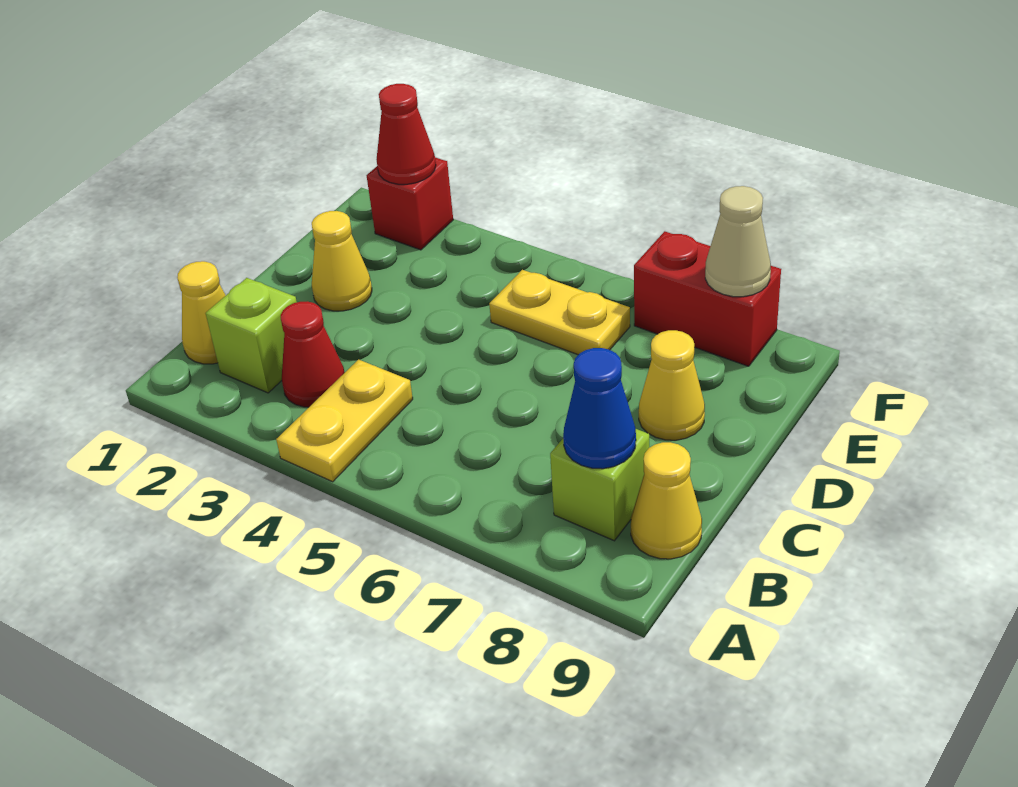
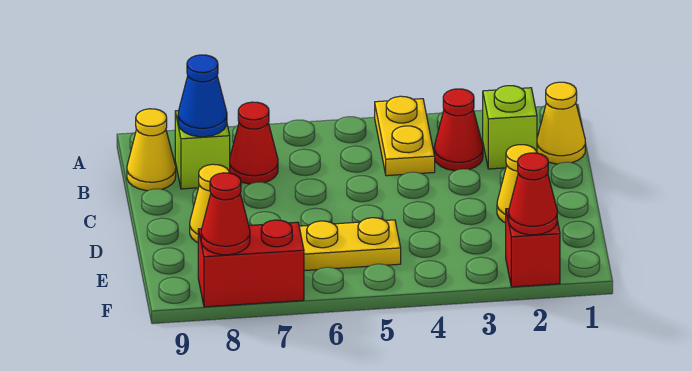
none -> red cone B7 level 1
tan cone F8 level 2 -> red cone F8 level 2

